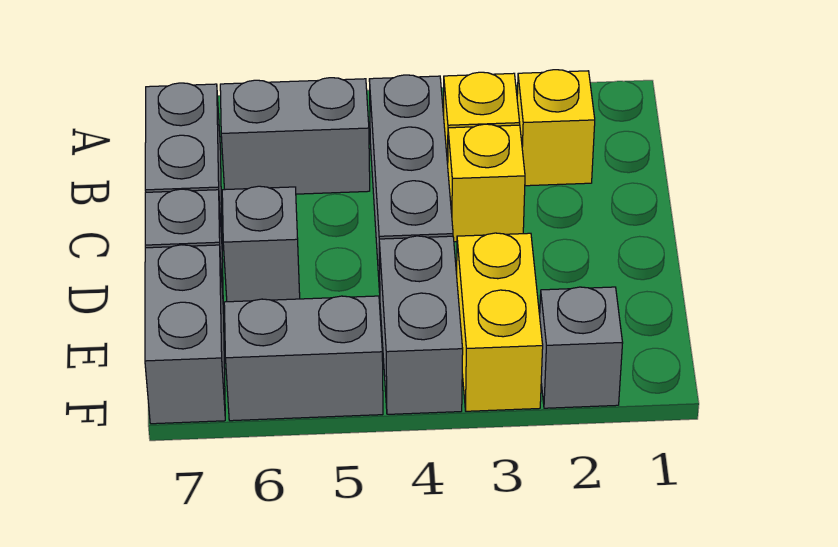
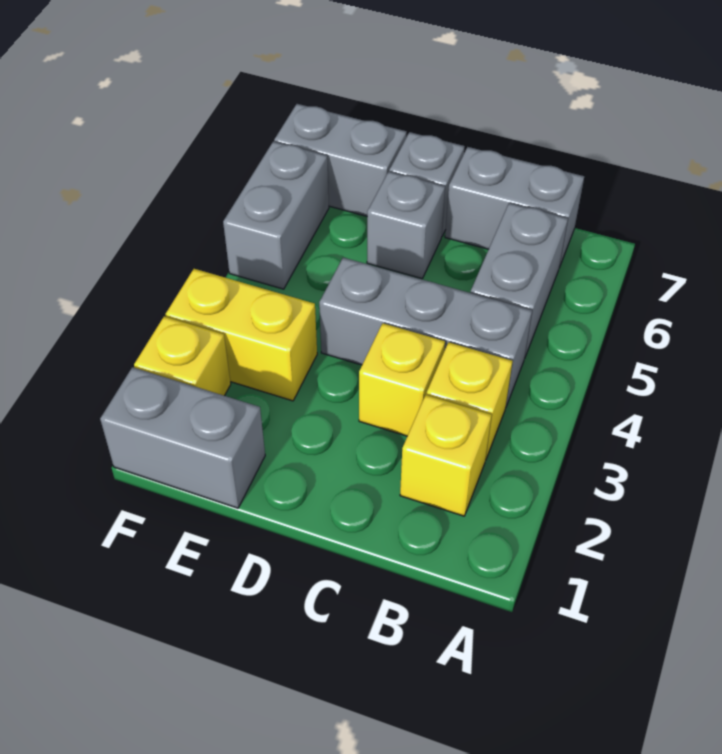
grey brick E4:F4 level 1 -> grey brick E1:F1 level 1
grey brick F2 level 1 -> yellow brick F2 level 1

